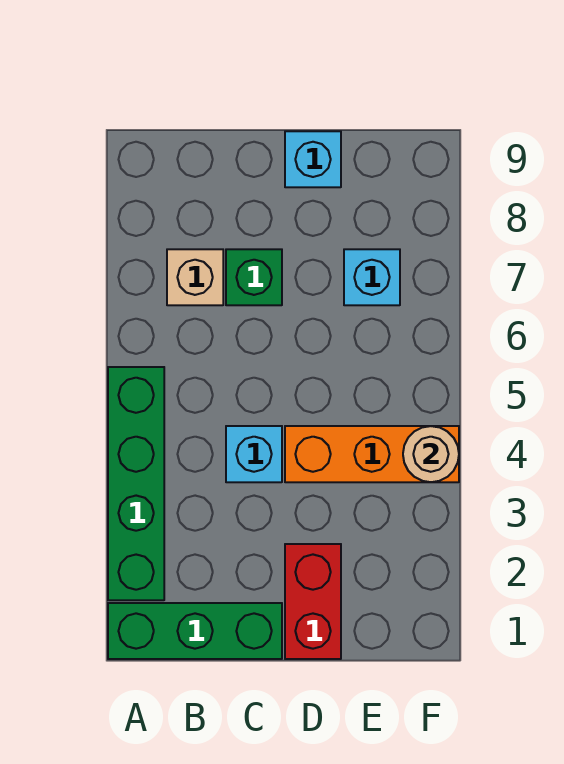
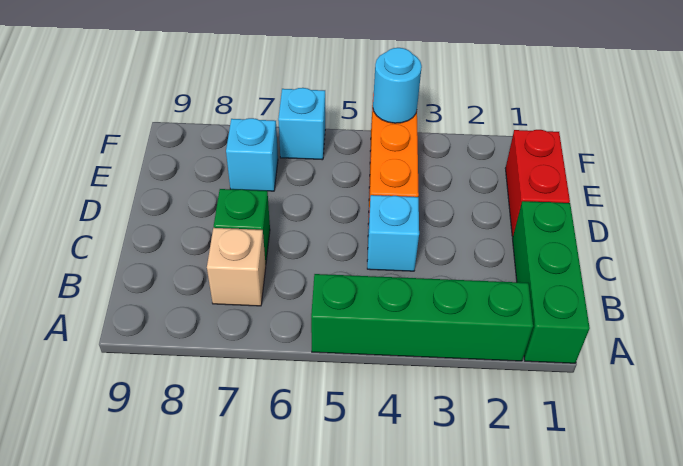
red brick D1:D2 level 1 -> red brick D1:E1 level 1
cyan brick D9 level 1 -> cyan brick F6 level 1
tan round brick F4 level 2 -> cyan round brick F4 level 2

